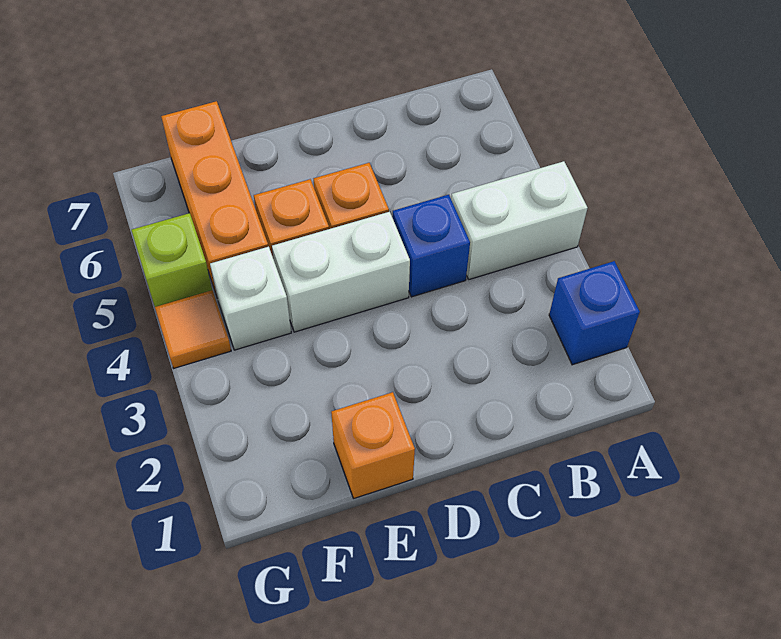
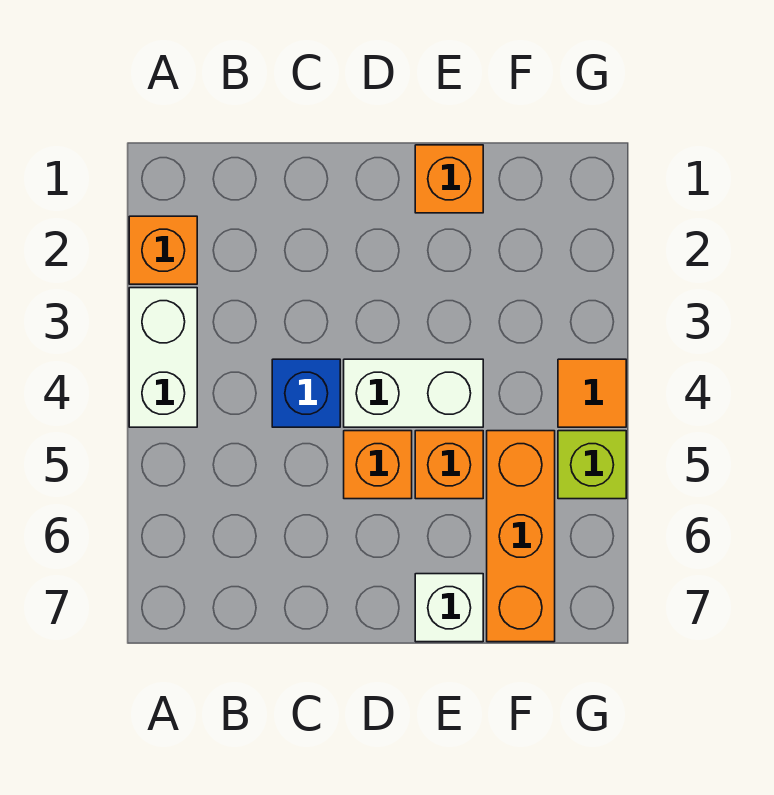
blue brick A2 level 1 -> orange brick A2 level 1
white brick A4:B4 level 1 -> white brick A3:A4 level 1
white brick F4 level 1 -> white brick E7 level 1

